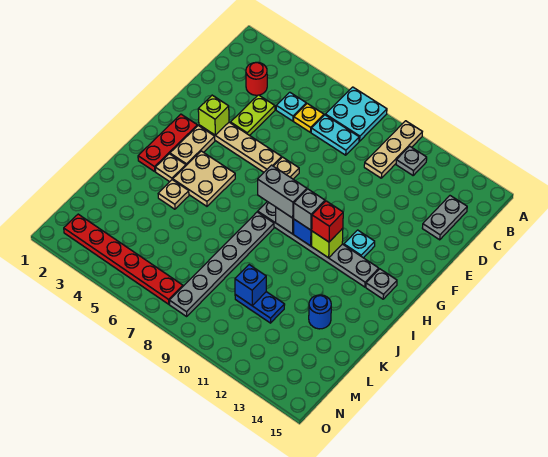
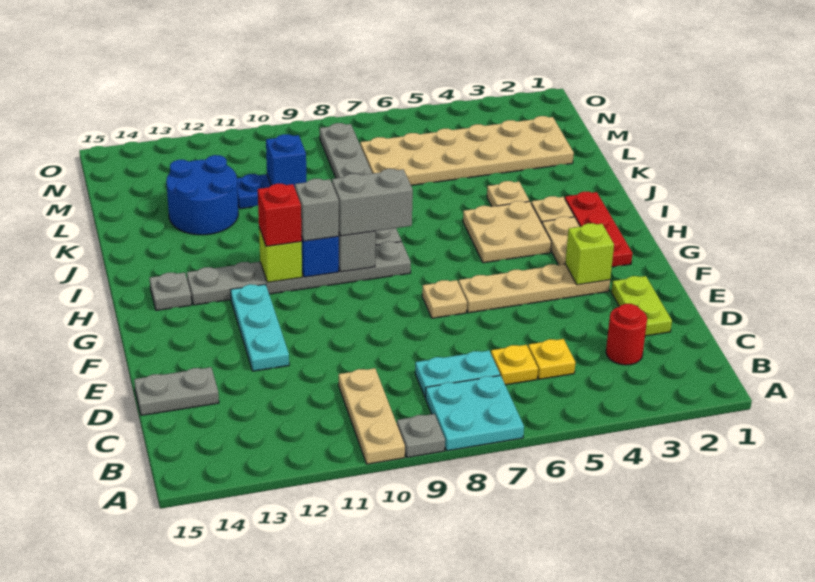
grey plate B11 level 1 -> grey plate A9 level 1
cyan plate C5 level 1 -> yellow plate C5 level 1
grey plate C14:D14 level 1 -> grey plate D14:D15 level 1
lime plate D4:E4 level 1 -> lime plate D2:E2 level 1
cyan plate G12 level 1 -> cyan plate E12:G12 level 1
blue round brick K13 level 1 -> blue round brick K12:L13 level 1
none -> tan plate L2:M7 level 1
red plate N2:N7 level 1 -> none

